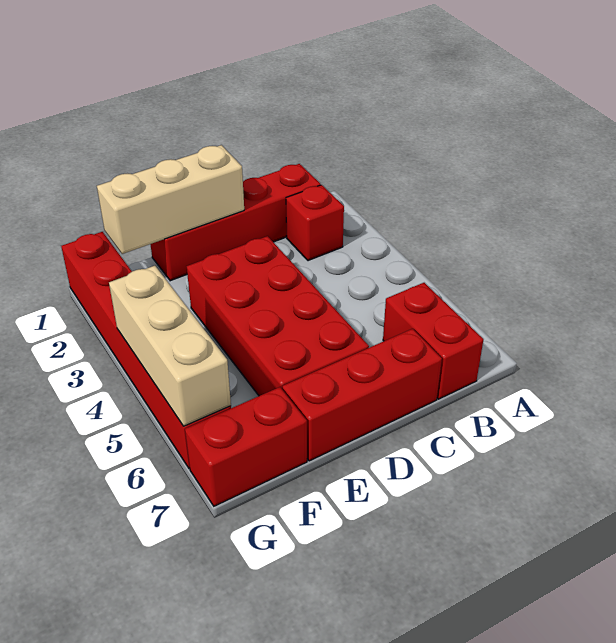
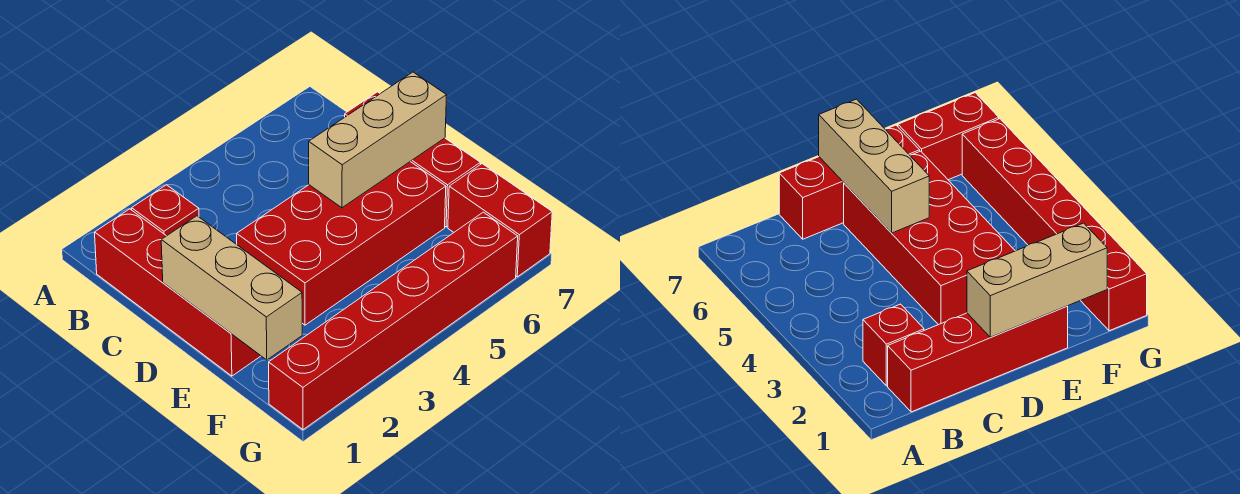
red brick B6:B7 level 1 -> none
tan brick G4:G6 level 2 -> tan brick D5:D7 level 2

